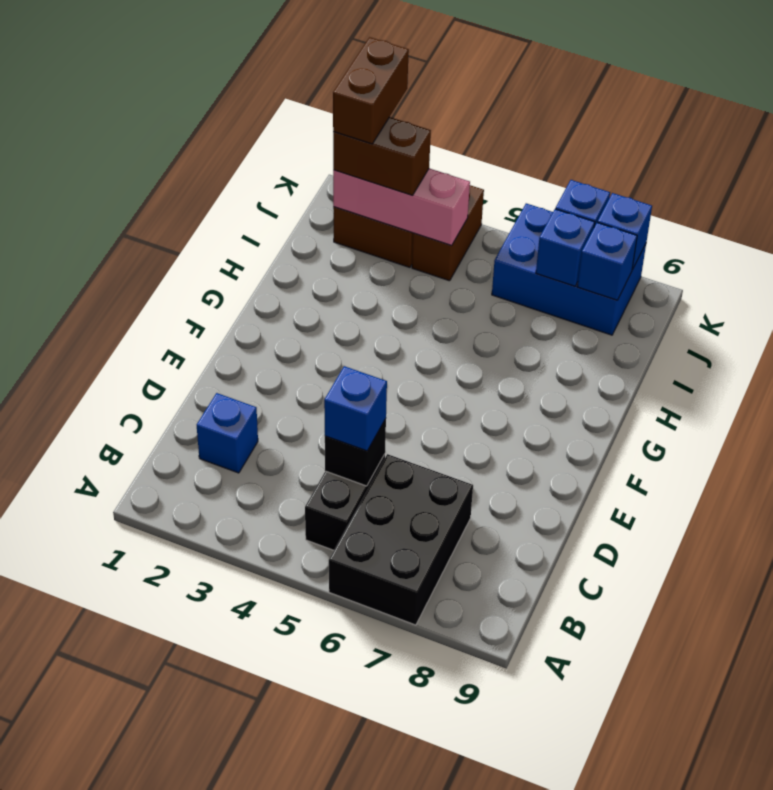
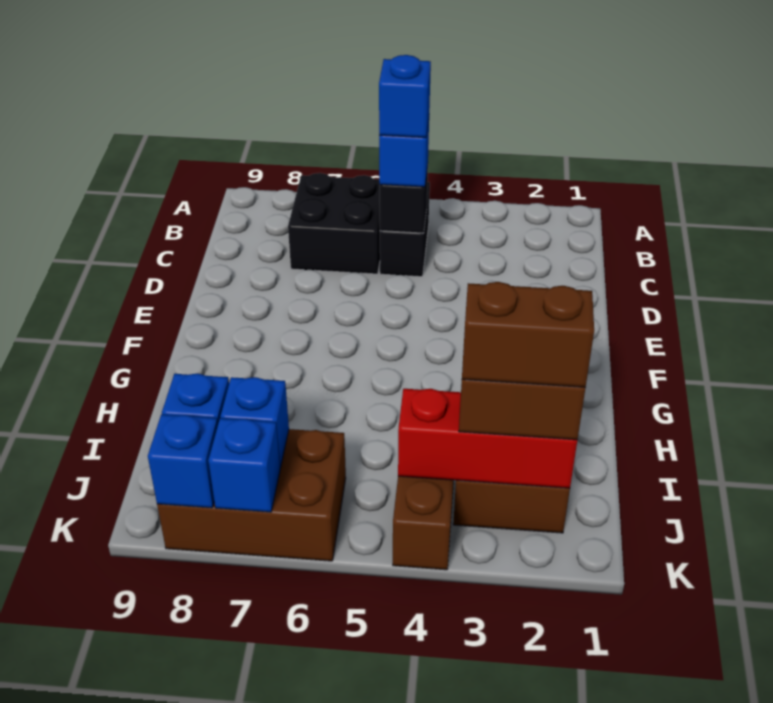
black brick A6:C7 level 1 -> black brick B6:C7 level 1
blue brick C2 level 1 -> blue brick C5 level 4
pink brick J2:J4 level 2 -> red brick J2:J4 level 2
brown brick J2:K2 level 4 -> brown brick J2:J3 level 4
blue brick J6:K8 level 1 -> brown brick J6:K8 level 1

